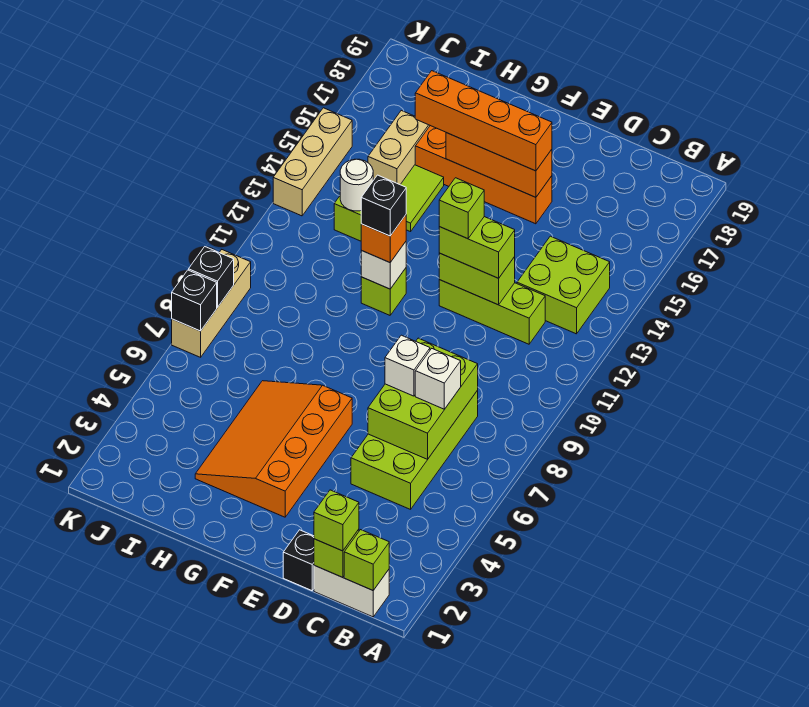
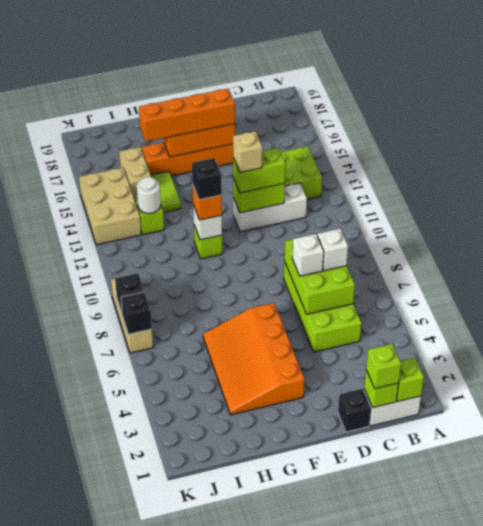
lime brick C12:E12 level 1 -> white brick C12:E12 level 1
lime brick E12 level 4 -> tan brick E12 level 4
tan brick K13:K15 level 1 -> tan brick J13:K15 level 1

